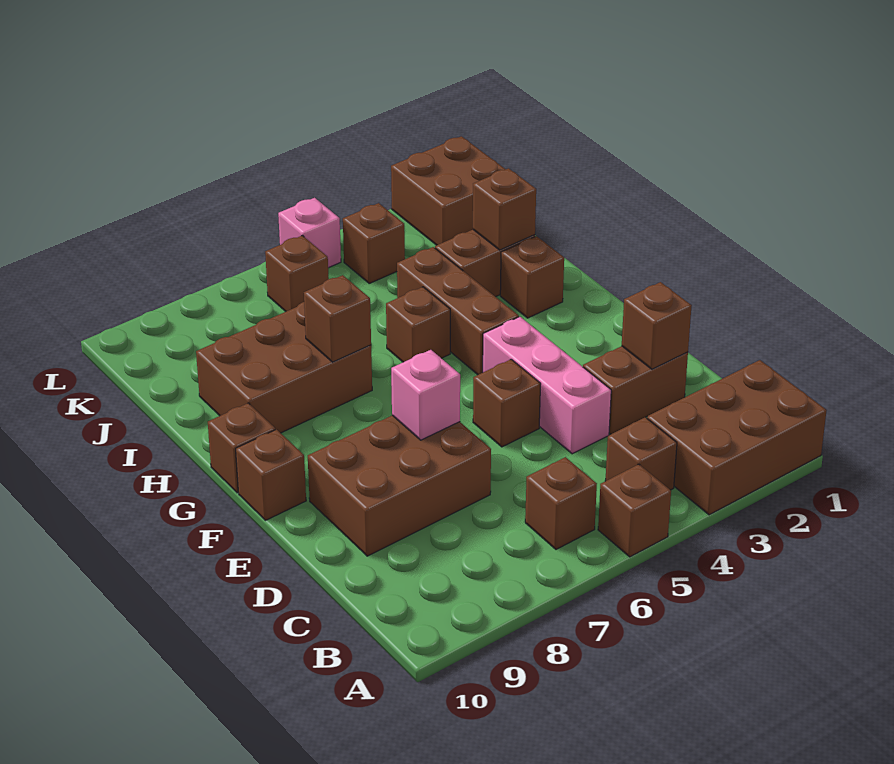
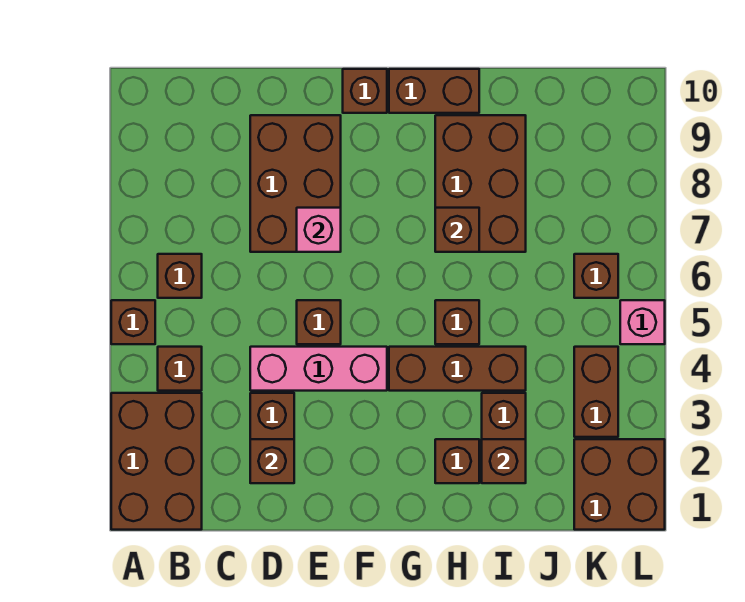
brown brick G10 level 1 -> brown brick G10:H10 level 1
brown brick K4 level 1 -> brown brick K3:K4 level 1

